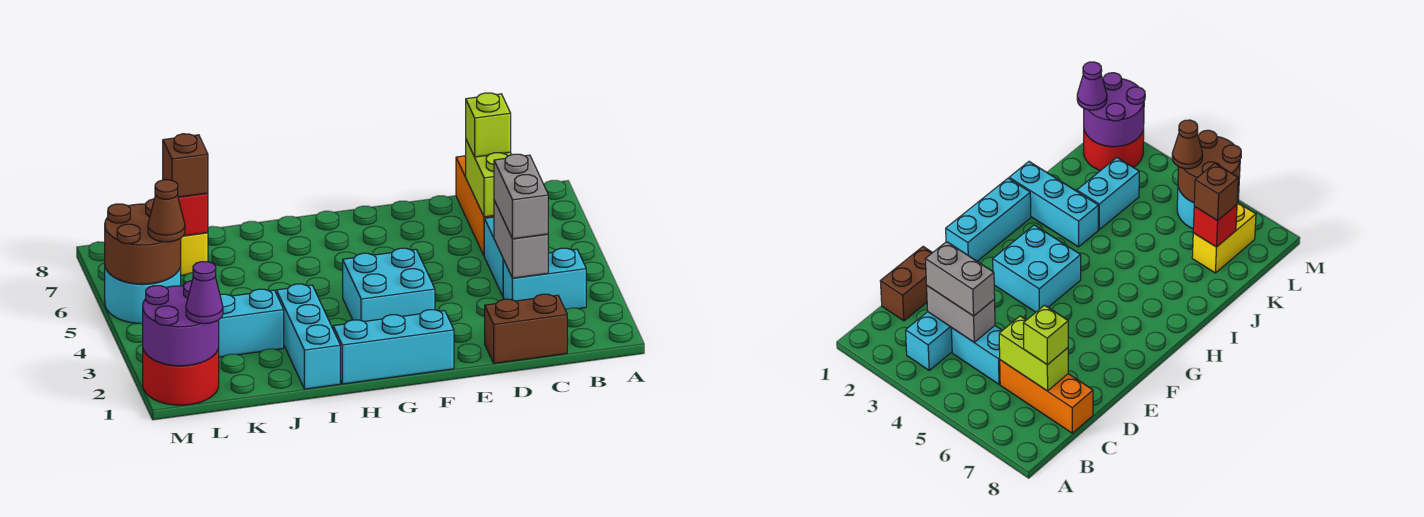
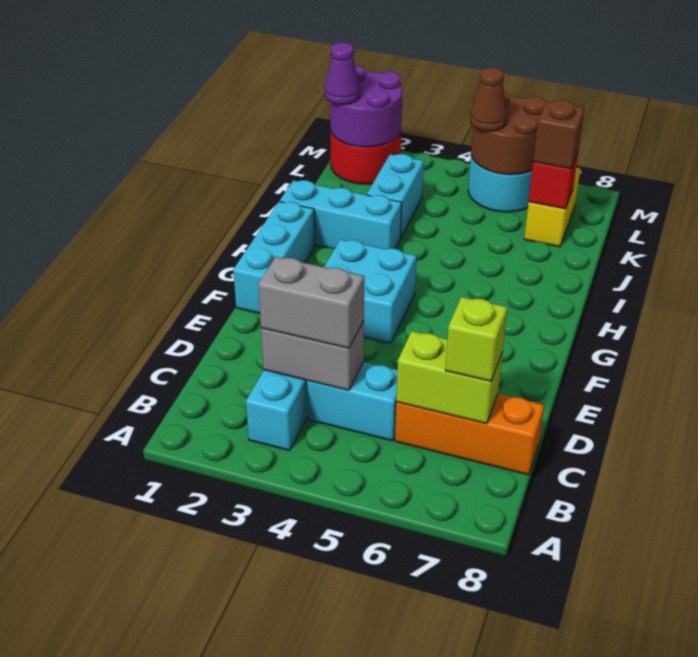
brown brick C1:D1 level 1 -> none

